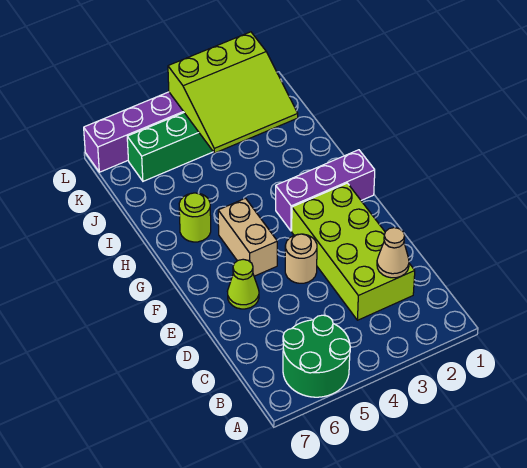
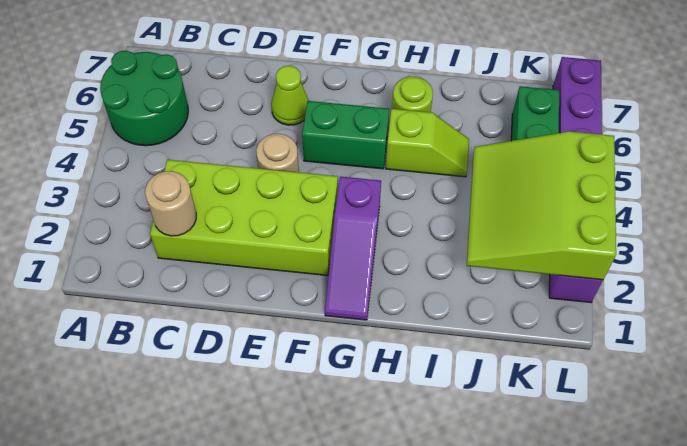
tan cone C2 level 2 -> tan round brick C2 level 2
tan brick F5:G5 level 1 -> green brick F5:G5 level 1
purple brick G1:G3 level 1 -> purple slope G1:G3 level 1 top 3
none -> lime slope H5:I5 level 1 top H

